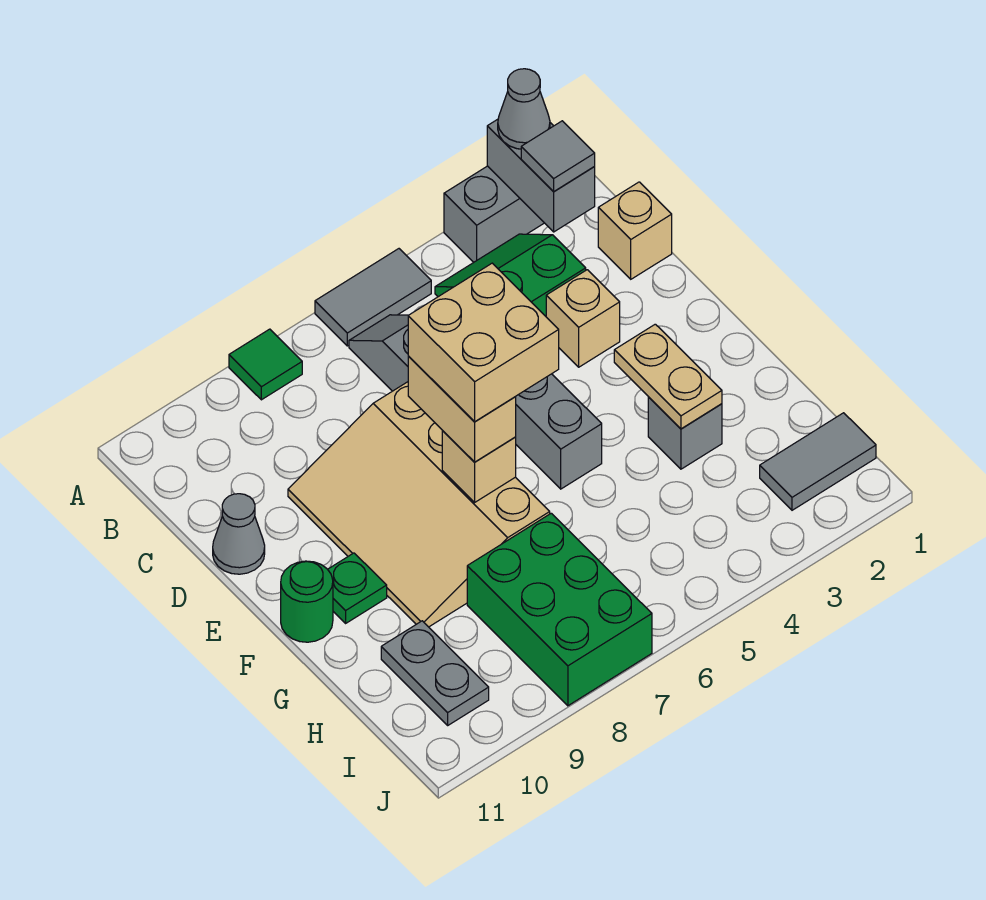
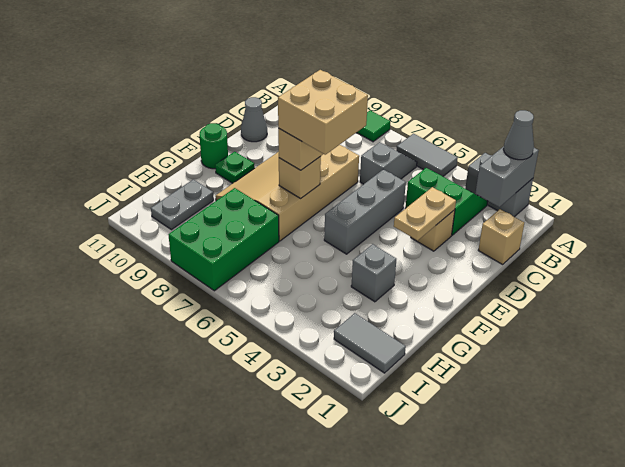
grey tile B2 level 3 -> none
tan plate F3:G3 level 2 -> tan plate D3:E3 level 2

